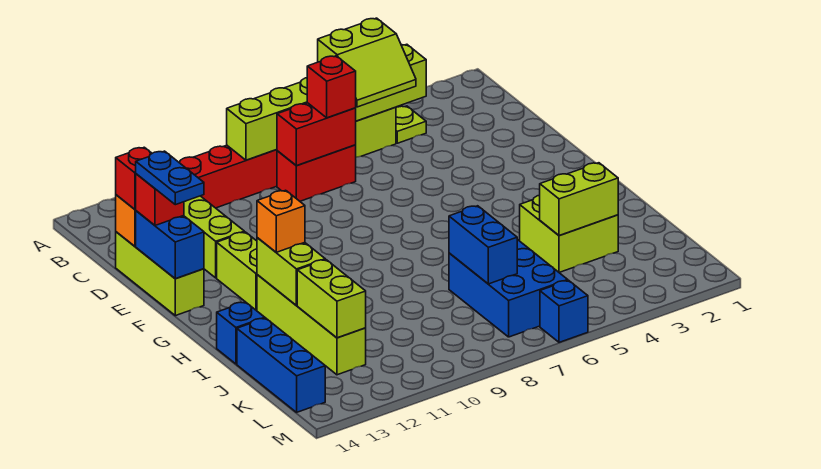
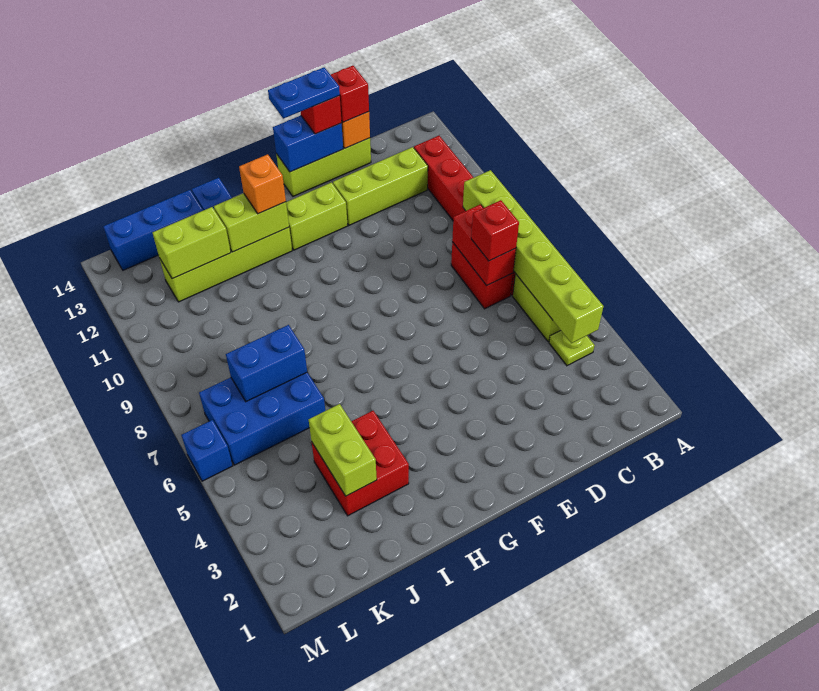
lime slope B5:C6 level 3 top B -> none
lime brick I3:J4 level 1 -> red brick I3:J4 level 1

